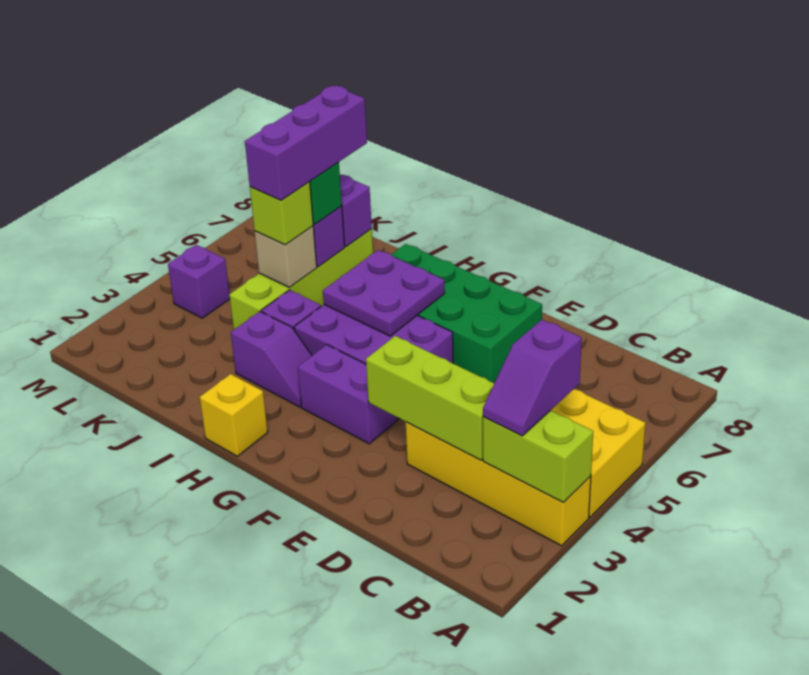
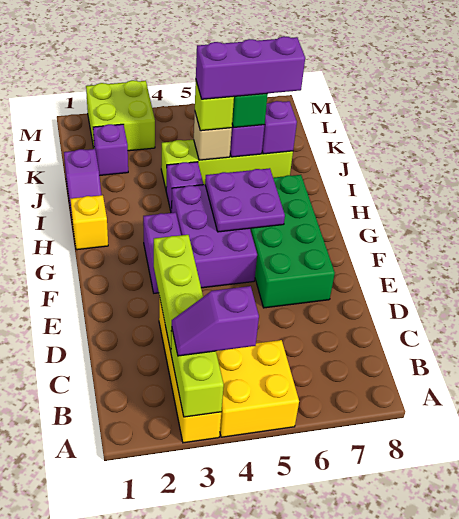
purple slope H3:I3 level 1 top I -> purple slope I1:J1 level 1 top J
none -> lime brick L2:M3 level 1
purple brick L4 level 1 -> purple brick K2 level 1

